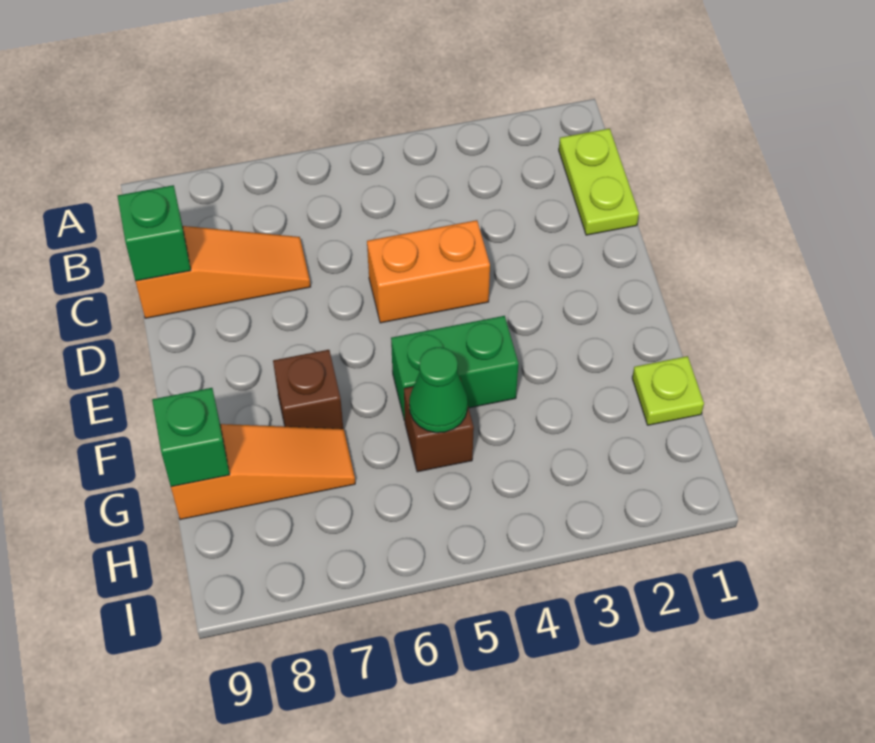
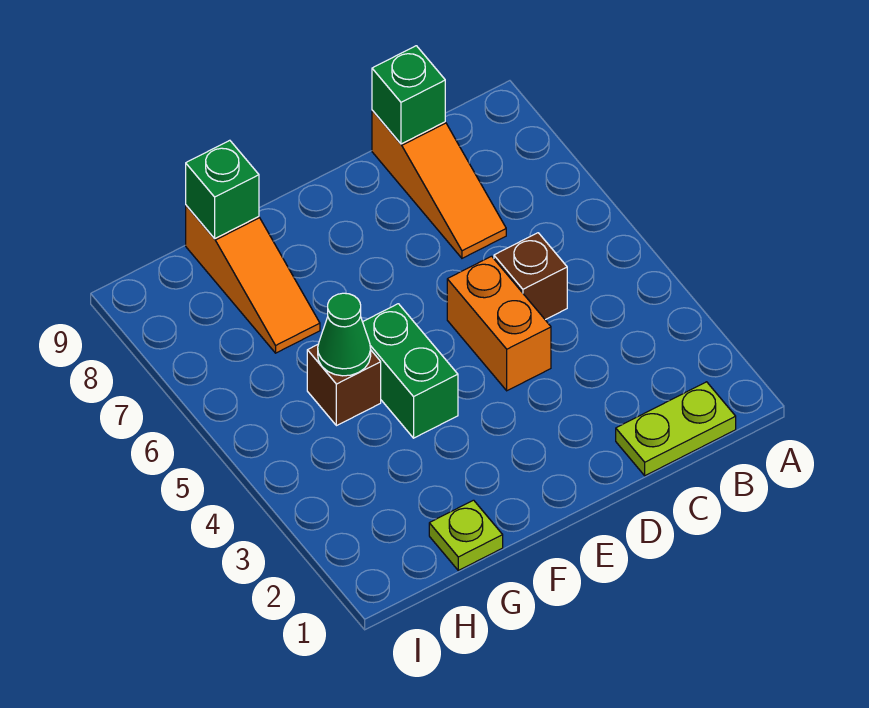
brown brick F7 level 1 -> brown brick C5 level 1

